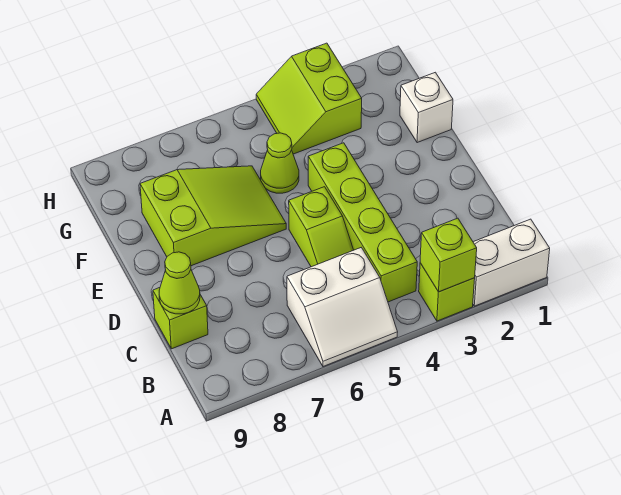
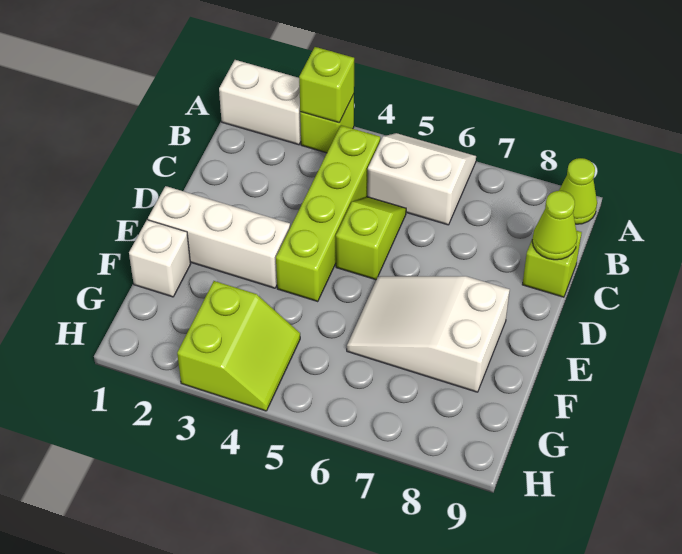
none -> white brick E1:E3 level 1
lime slope E6:F8 level 1 top 8 -> white slope E6:F8 level 1 top 8
lime cone F5 level 1 -> lime cone A9 level 1

